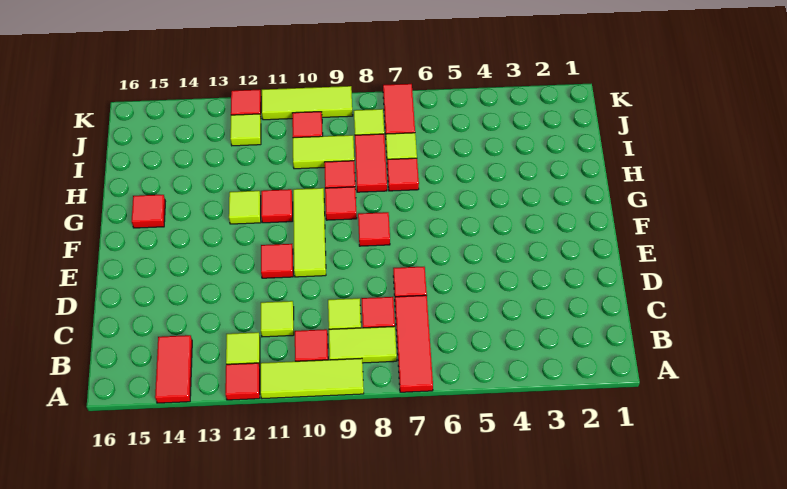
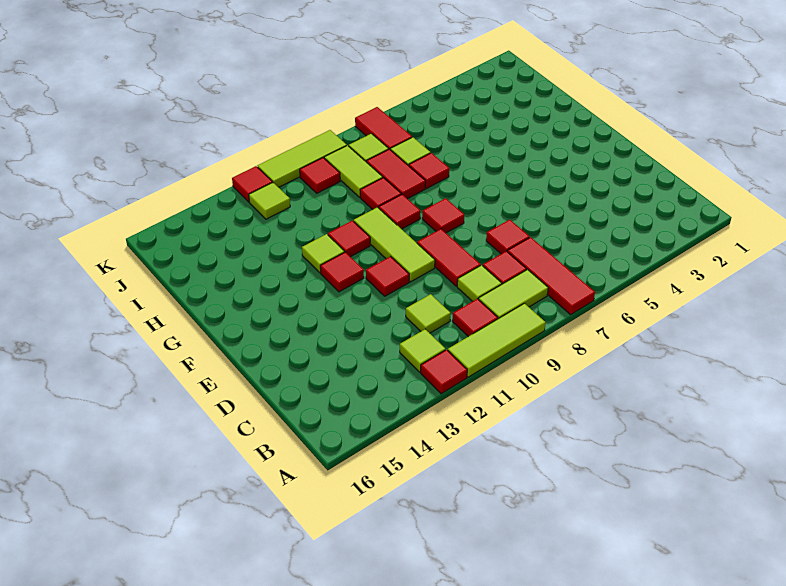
red tile A14:B14 level 1 -> red tile D9:E9 level 1
red tile G15 level 1 -> red tile F12 level 1
lime tile I9:I10 level 1 -> lime tile I9:J9 level 1

